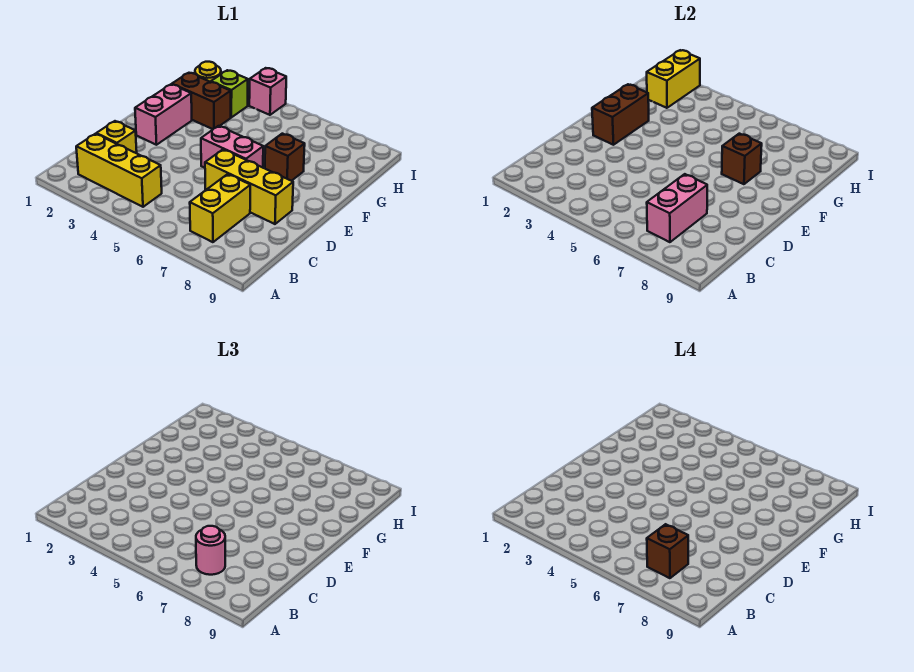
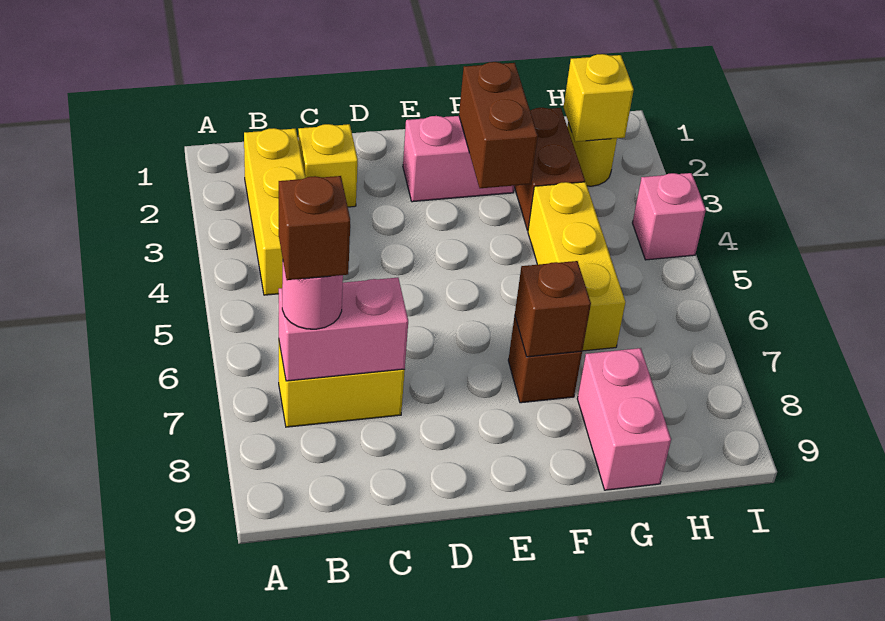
yellow brick D6:D8 level 1 -> yellow brick G4:G6 level 1
brown brick E2:F2 level 2 -> brown brick F2:F3 level 2
pink brick E5:E6 level 1 -> pink brick G8:G9 level 1
yellow brick H2:I2 level 2 -> yellow brick H2 level 2
lime brick H3 level 1 -> none

